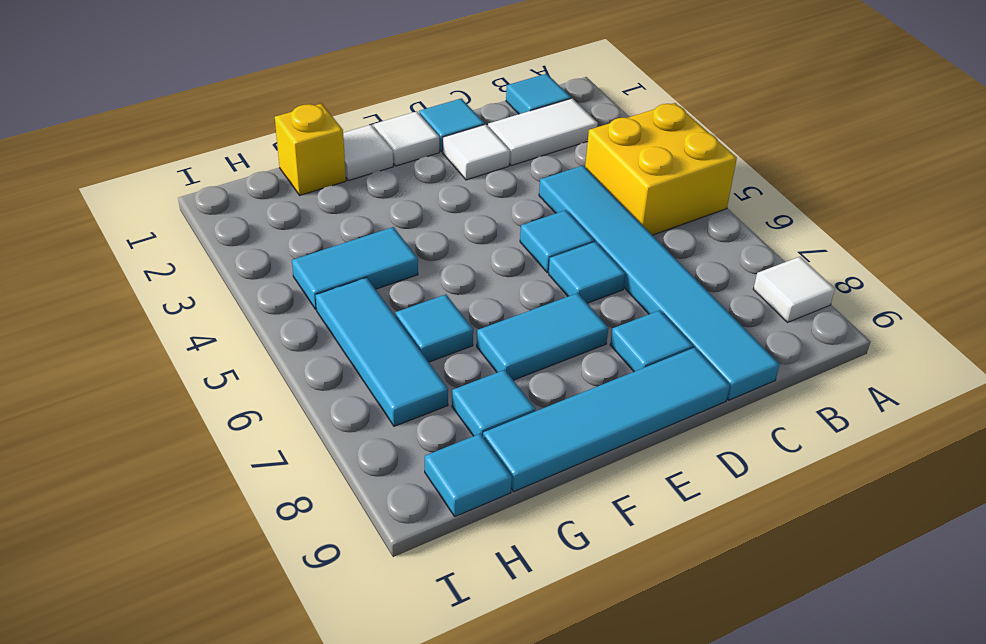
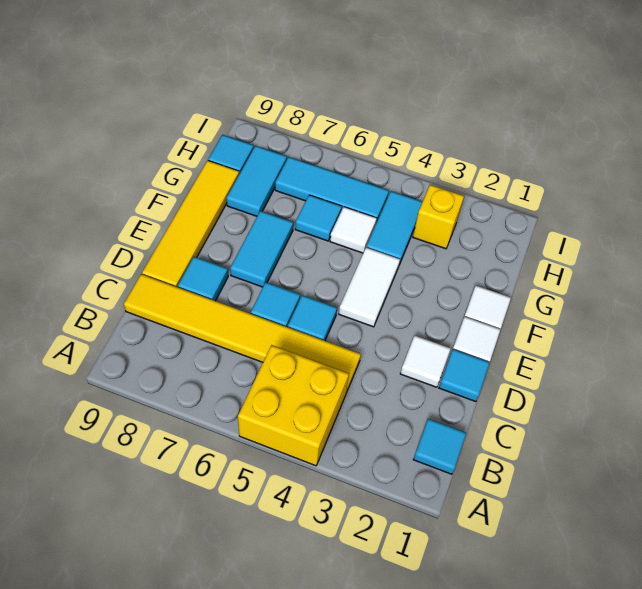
white tile A8 level 1 -> white tile G5 level 1
white tile B2:C2 level 1 -> white tile E4:F4 level 1
cyan tile C4:C9 level 1 -> yellow tile C4:C9 level 1
cyan tile D9:G9 level 1 -> yellow tile D9:G9 level 1
yellow brick G1 level 1 -> yellow brick H3 level 1
cyan tile G8 level 1 -> cyan tile G8:H8 level 1

